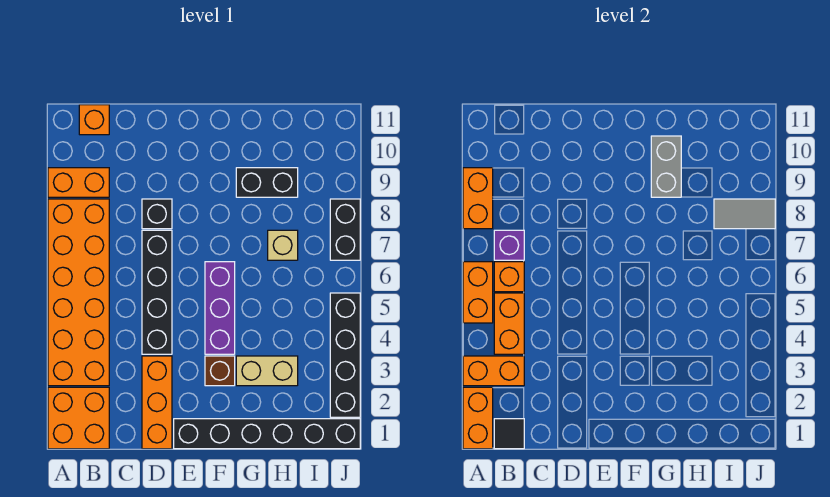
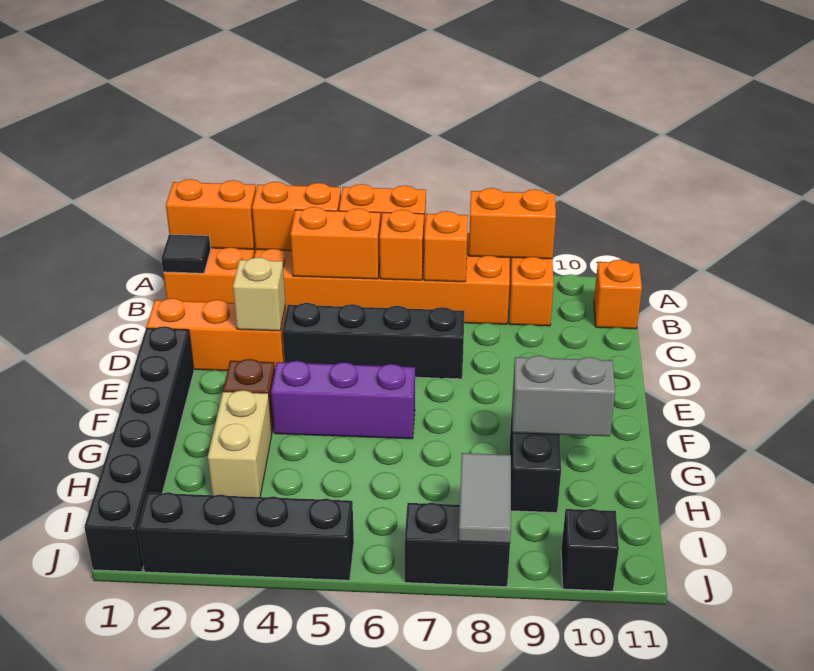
orange brick A3:B3 level 2 -> orange brick A3:A4 level 2
purple brick B7 level 2 -> orange brick B7 level 2
black brick D8 level 1 -> black brick J10 level 1
tan brick H7 level 1 -> tan brick D3 level 2

